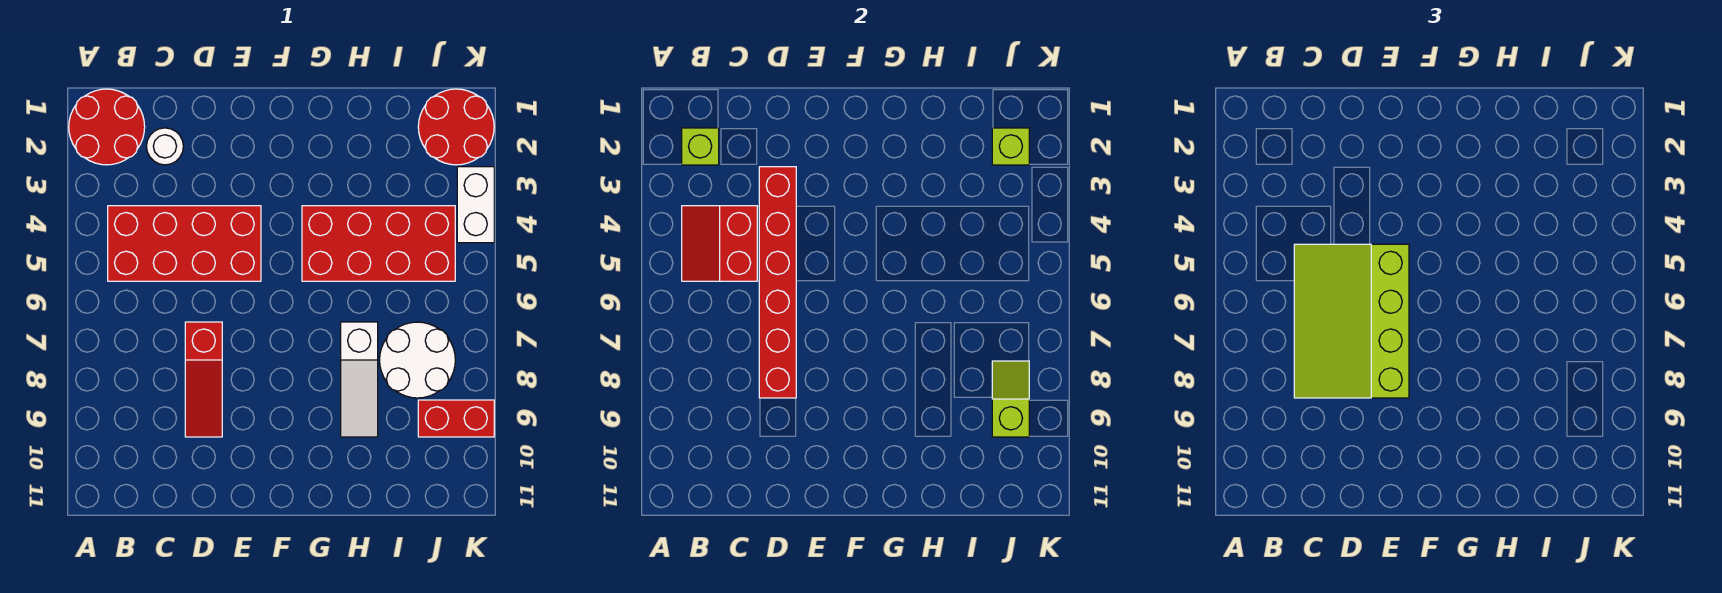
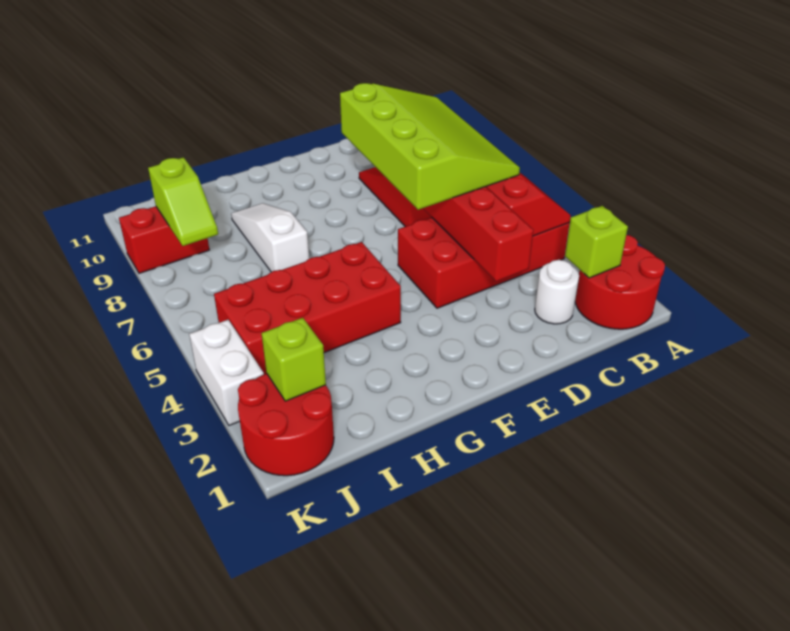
white round brick I7:J8 level 1 -> none

